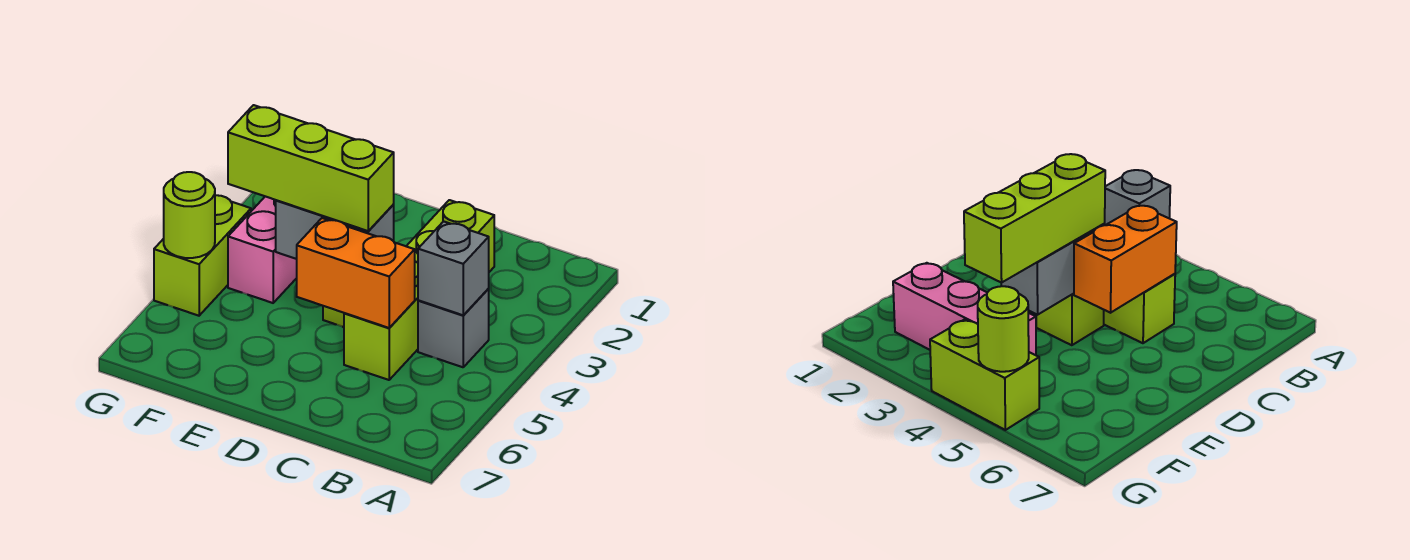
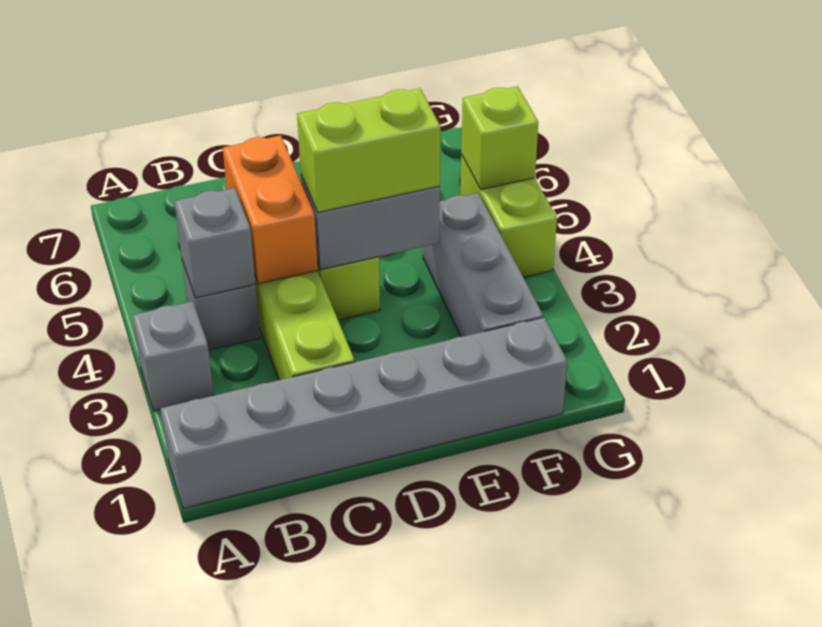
none -> grey brick A1:F1 level 1
none -> grey brick A3 level 1
orange brick C5:D5 level 2 -> orange brick C4:C5 level 2
lime brick D4:F4 level 3 -> lime brick D4:E4 level 3
pink brick F2:F4 level 1 -> grey brick F2:F4 level 1
lime round brick G5 level 2 -> lime brick G5 level 2

